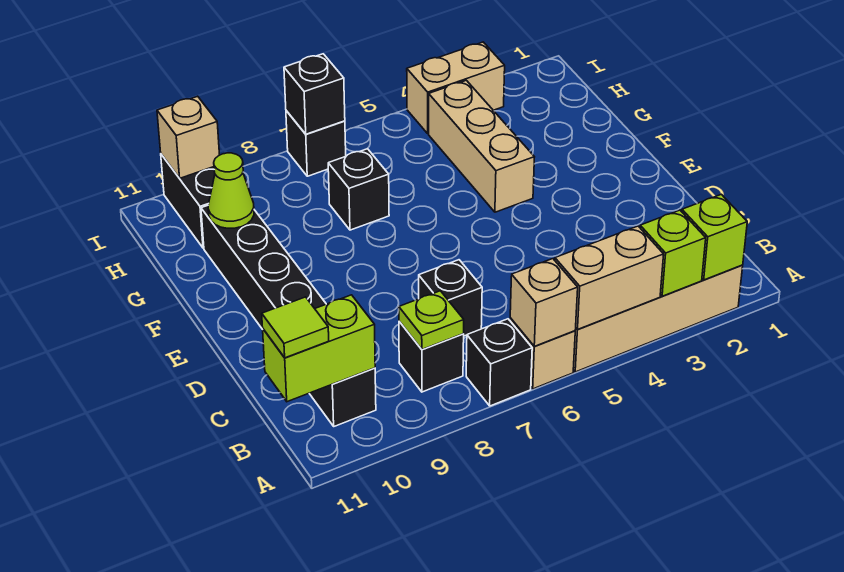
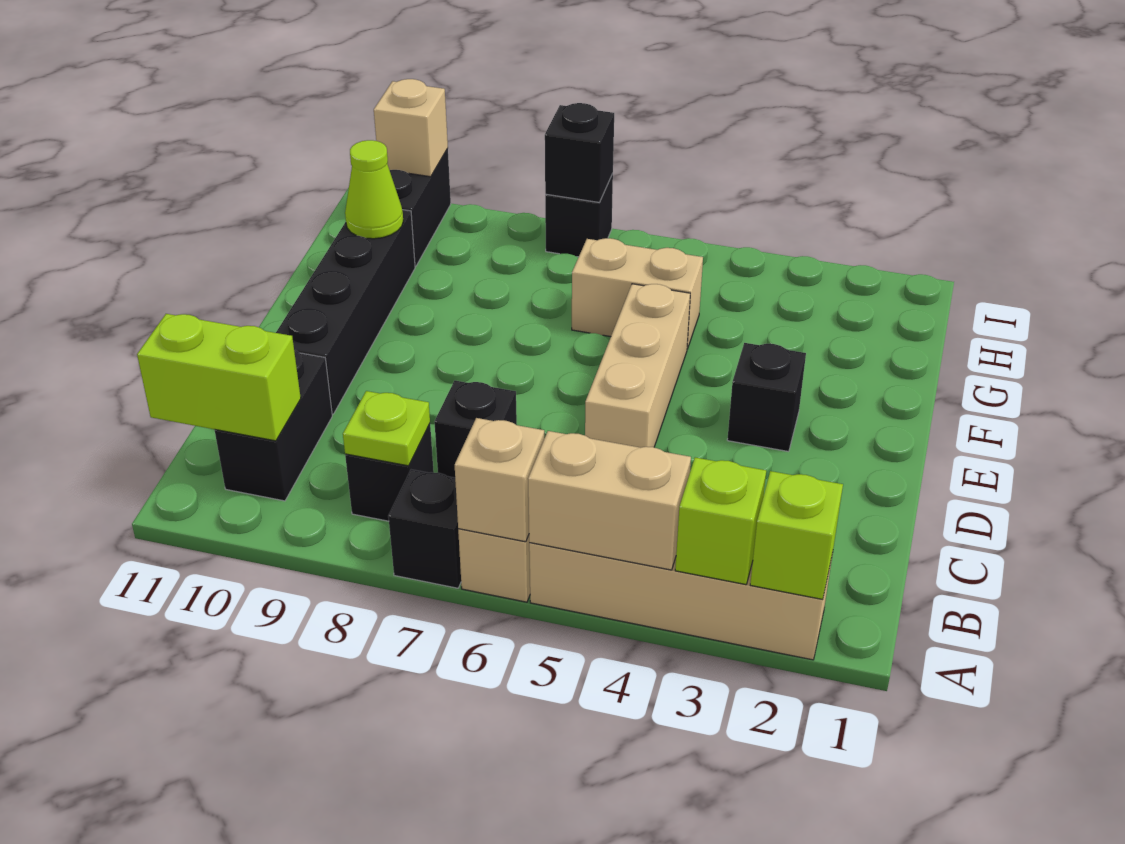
lime tile B11 level 3 -> none
tan brick F4:H4 level 1 -> tan brick D5:F5 level 1
black brick G7 level 1 -> black brick E3 level 1
tan brick I3:I4 level 1 -> tan brick G5:G6 level 1

